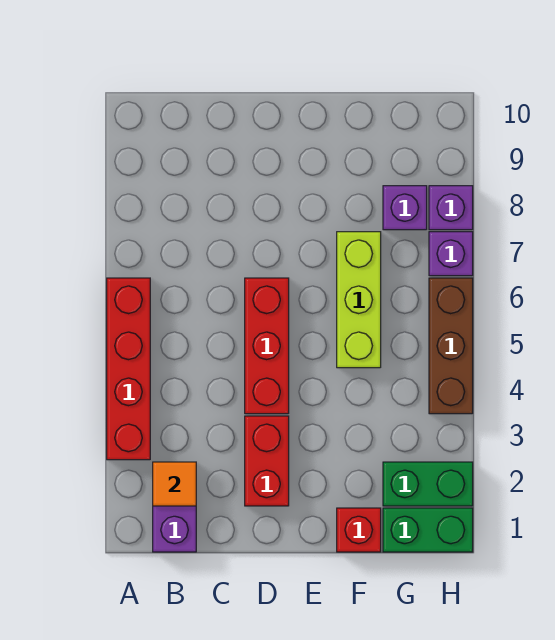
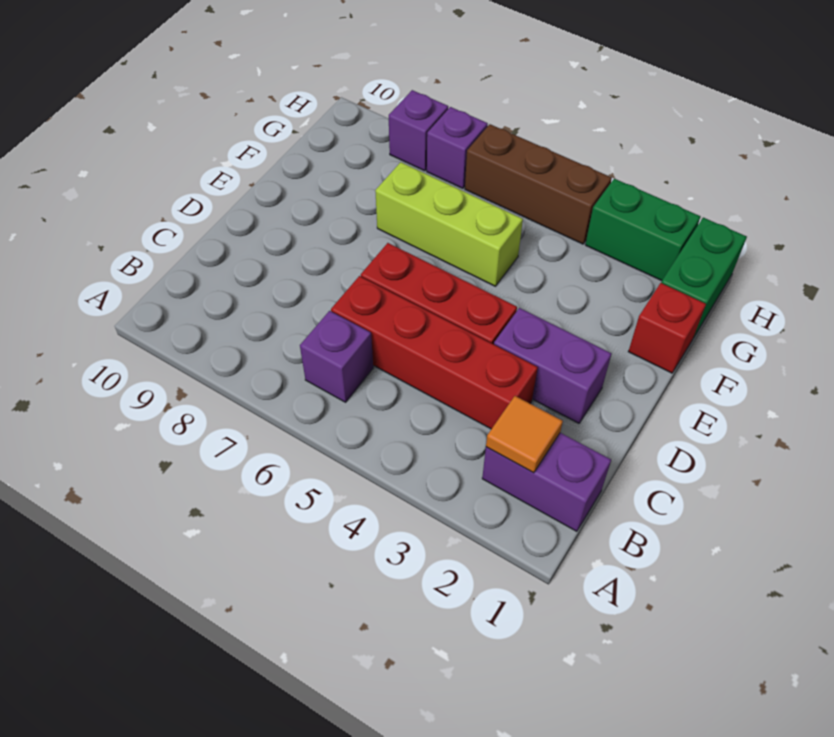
red brick A3:A6 level 1 -> red brick C3:C6 level 1
red brick D2:D3 level 1 -> purple brick D2:D3 level 1
green brick G2:H2 level 1 -> green brick H2:H3 level 1
purple brick G8 level 1 -> purple brick B6 level 1

